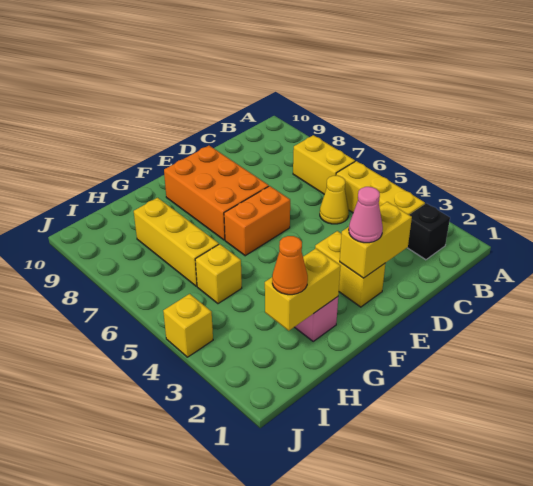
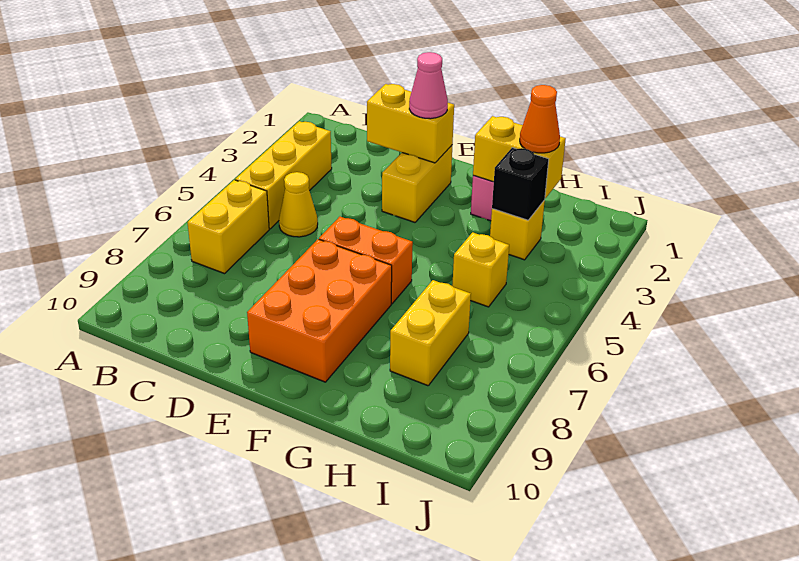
black brick B2 level 1 -> black brick H3 level 2
yellow brick H6:H8 level 1 -> yellow brick H7:H8 level 1
yellow brick J4 level 1 -> yellow brick H3 level 1

